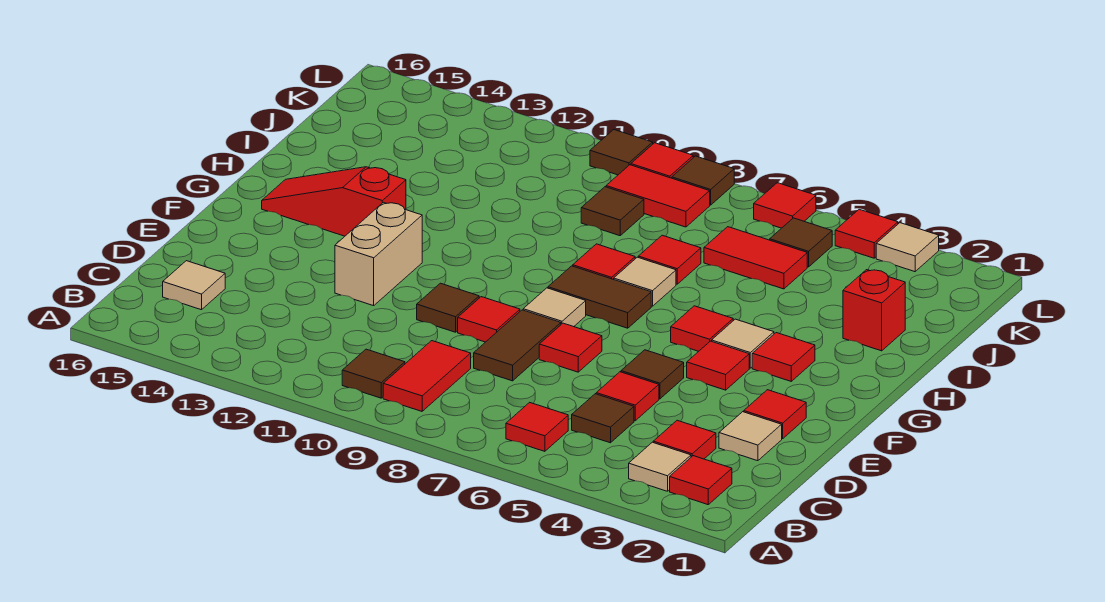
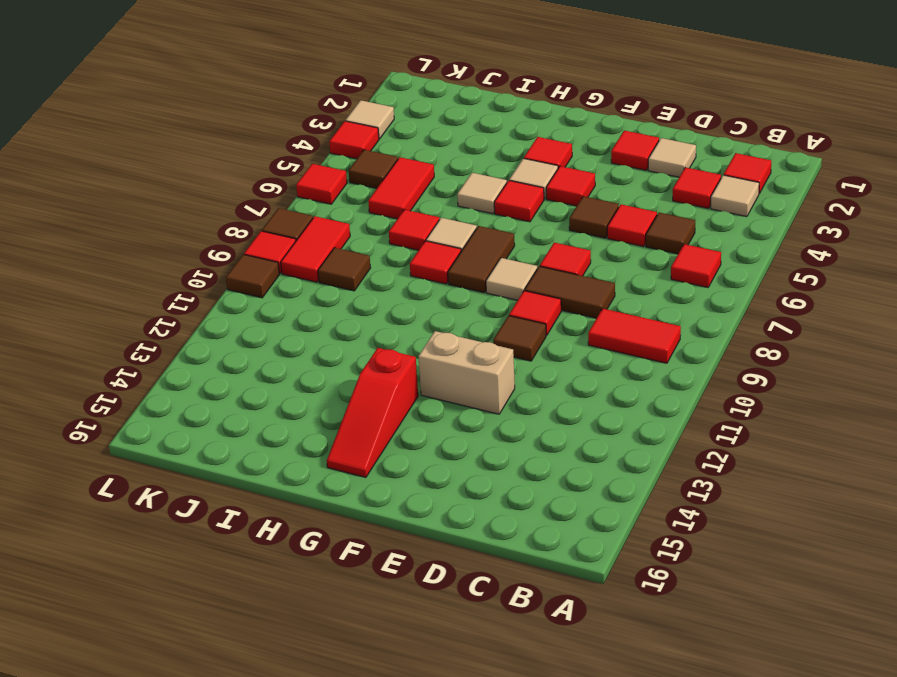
brown tile B10 level 1 -> none
tan tile C15 level 1 -> tan tile H5 level 1
red brick I2 level 1 -> none

